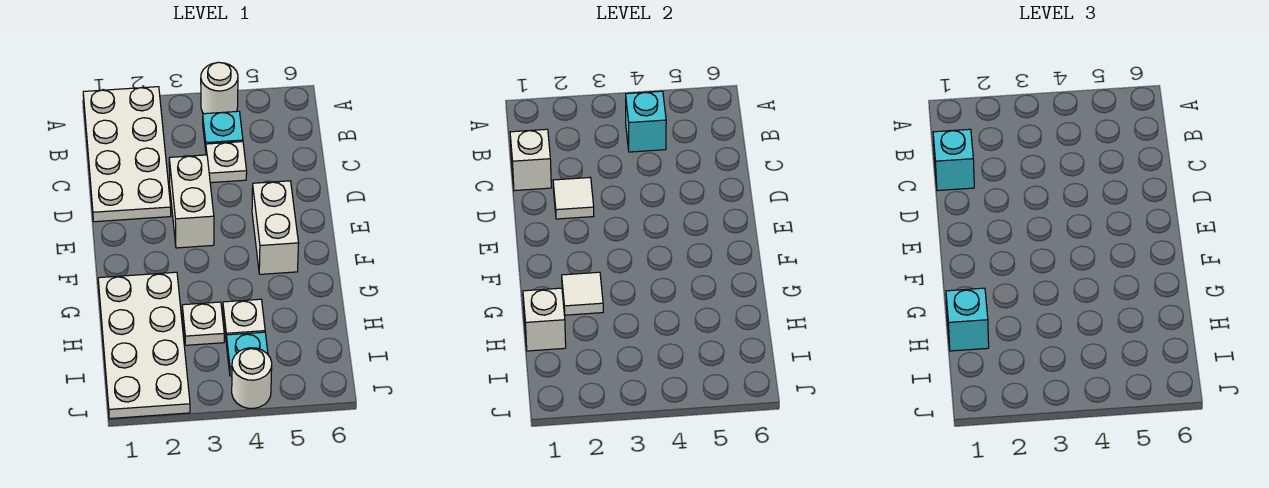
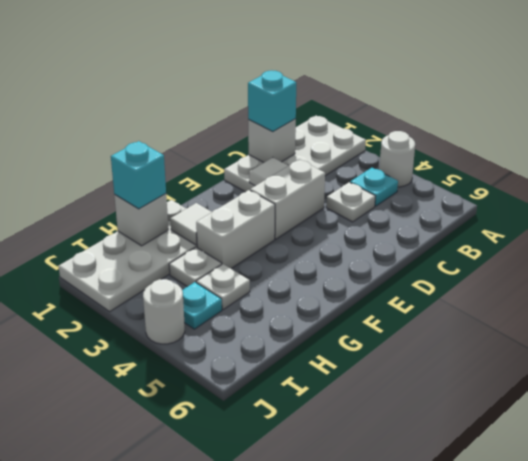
cyan brick B4 level 2 -> none
white brick E5:F5 level 1 -> white brick F3:G3 level 1

